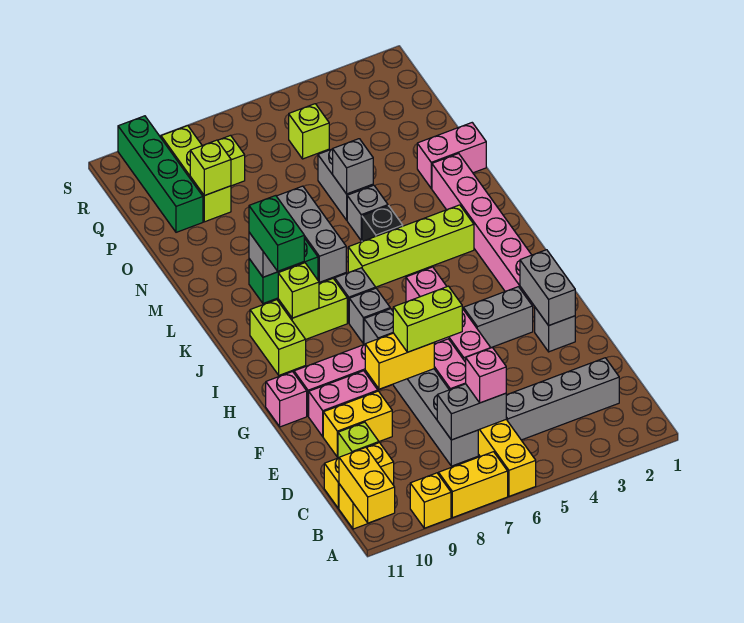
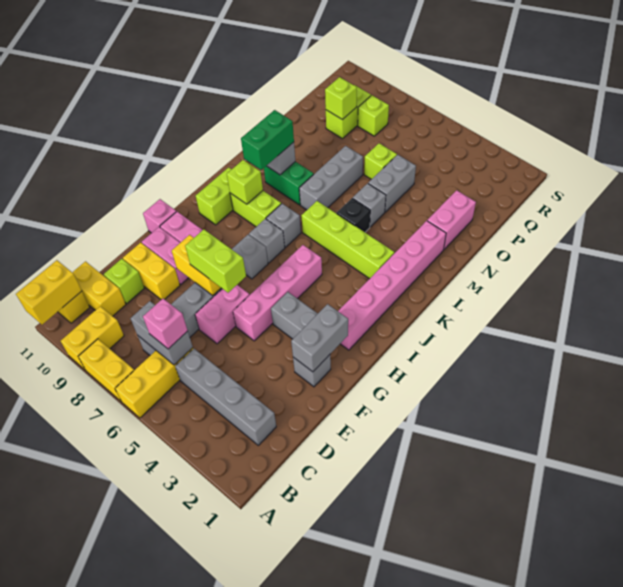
yellow brick A9 level 1 -> yellow brick A9:B9 level 1
pink brick N1:N2 level 1 -> pink brick N2:O2 level 1
grey brick N5 level 2 -> none
lime brick P9:R9 level 1 -> lime brick P9:Q9 level 1
green brick P10:S10 level 1 -> none
lime brick Q5 level 1 -> lime brick O6 level 1

